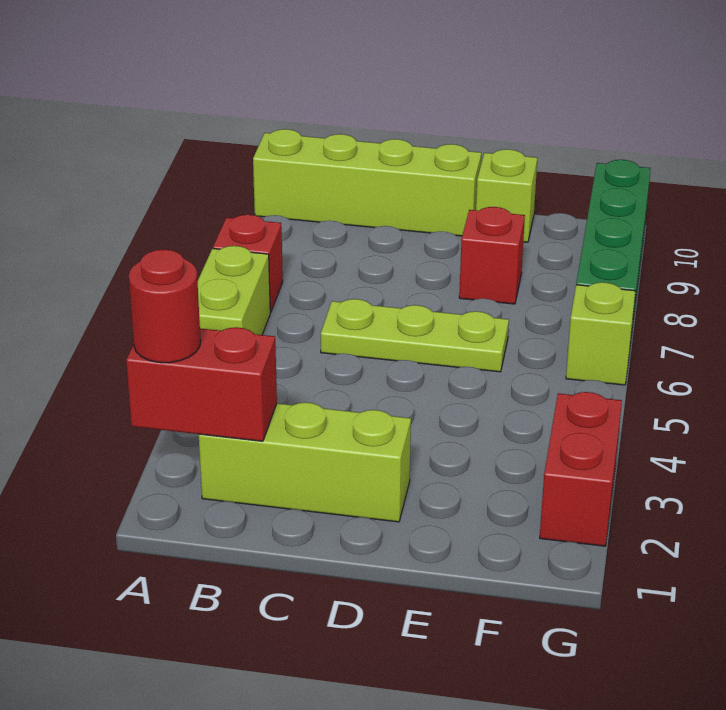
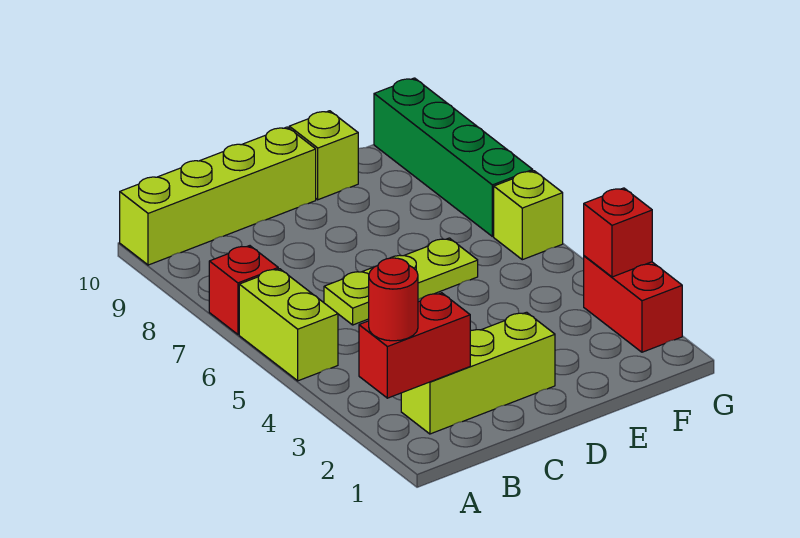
red brick E8 level 1 -> red brick G3 level 2

